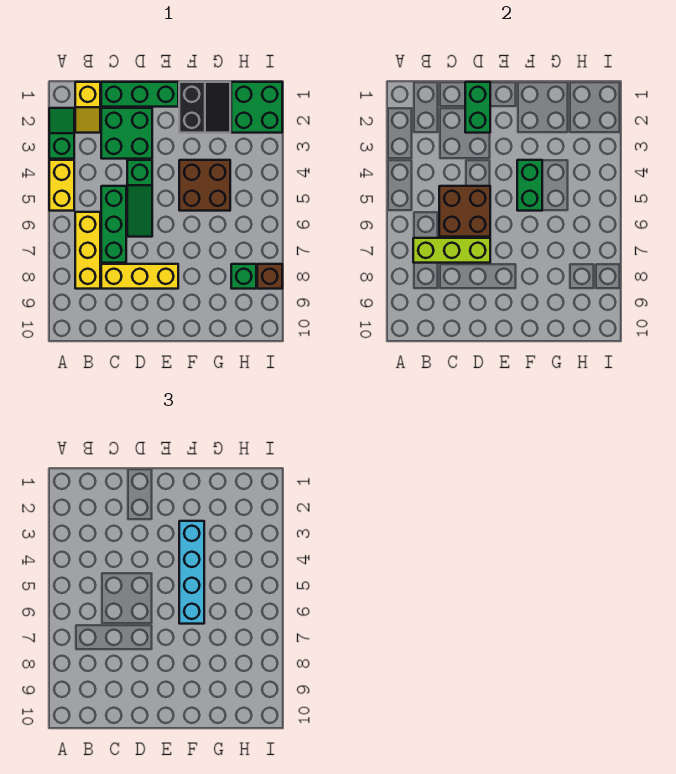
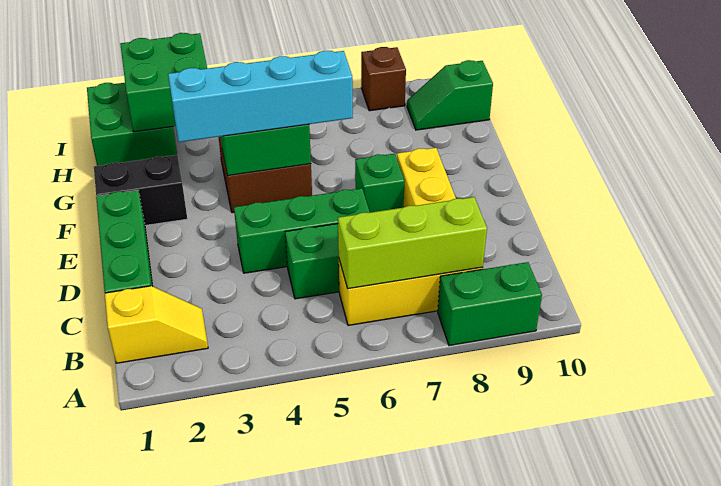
green slope A2:A3 level 1 top 3 -> green slope H9:H10 level 1 top 10
yellow brick A4:A5 level 1 -> none
lime brick B7:D7 level 2 -> lime brick B6:B8 level 2
green brick C2:D3 level 1 -> green brick H2:I3 level 2
brown brick C5:D6 level 2 -> none
green brick D1:D2 level 2 -> green brick A8:A9 level 1
green slope D4:D6 level 1 top 4 -> green brick D4:D6 level 1
green brick H8 level 1 -> green brick E7 level 1

